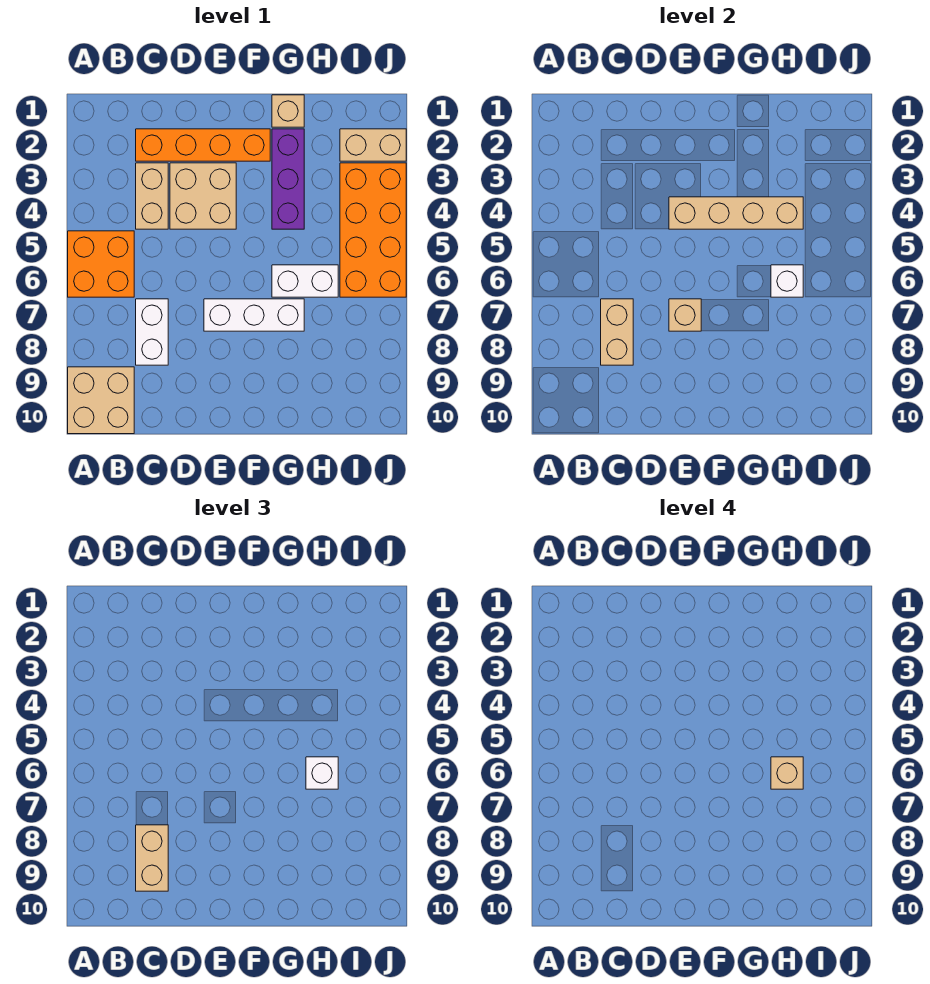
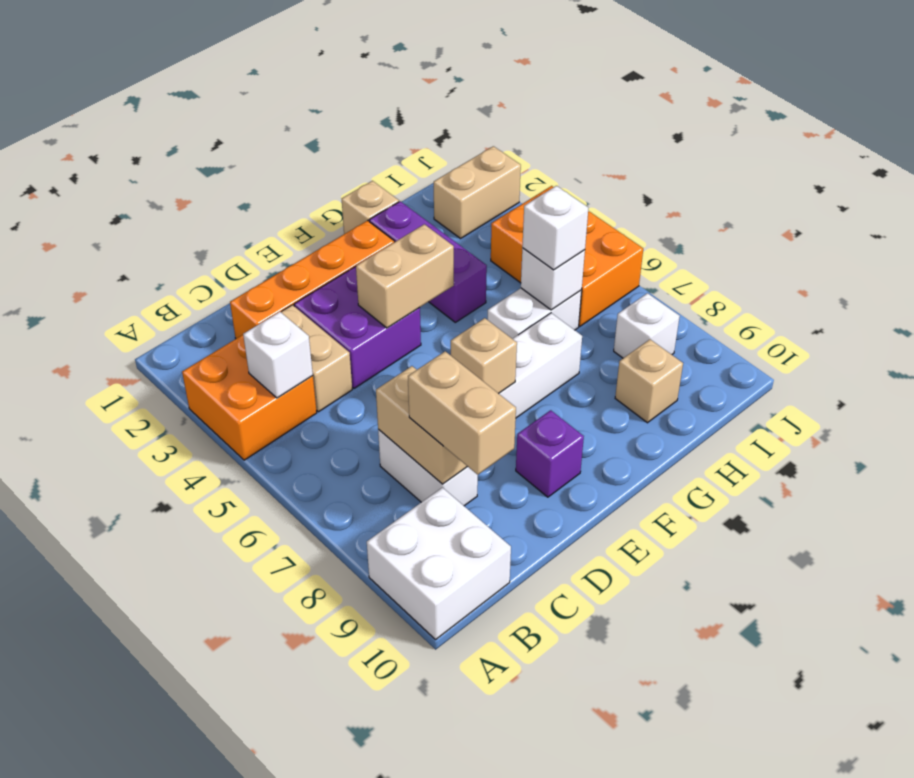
orange brick A5:B6 level 1 -> orange brick A3:B4 level 1
tan brick A9:B10 level 1 -> white brick A9:B10 level 1
none -> white brick B4 level 2
tan brick D3:E4 level 1 -> purple brick D3:E4 level 1
tan brick E4:H4 level 2 -> tan brick E4:F4 level 2
none -> purple brick E9 level 1
tan brick H6 level 4 -> tan brick H9 level 1
orange brick I3:J6 level 1 -> orange brick I4:J6 level 1
none -> white brick I8 level 1

